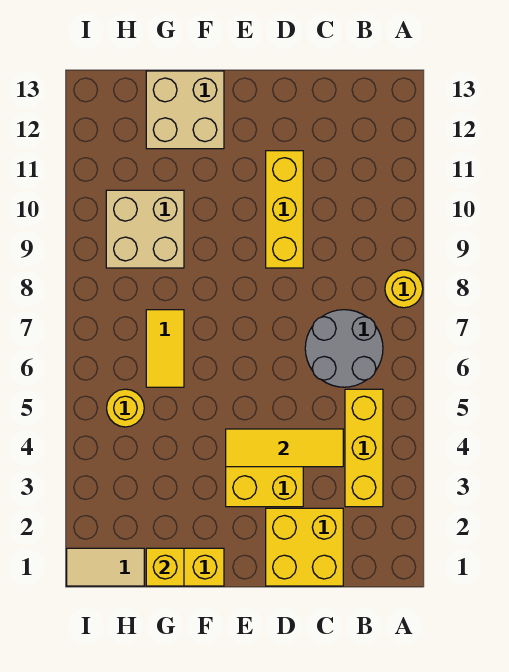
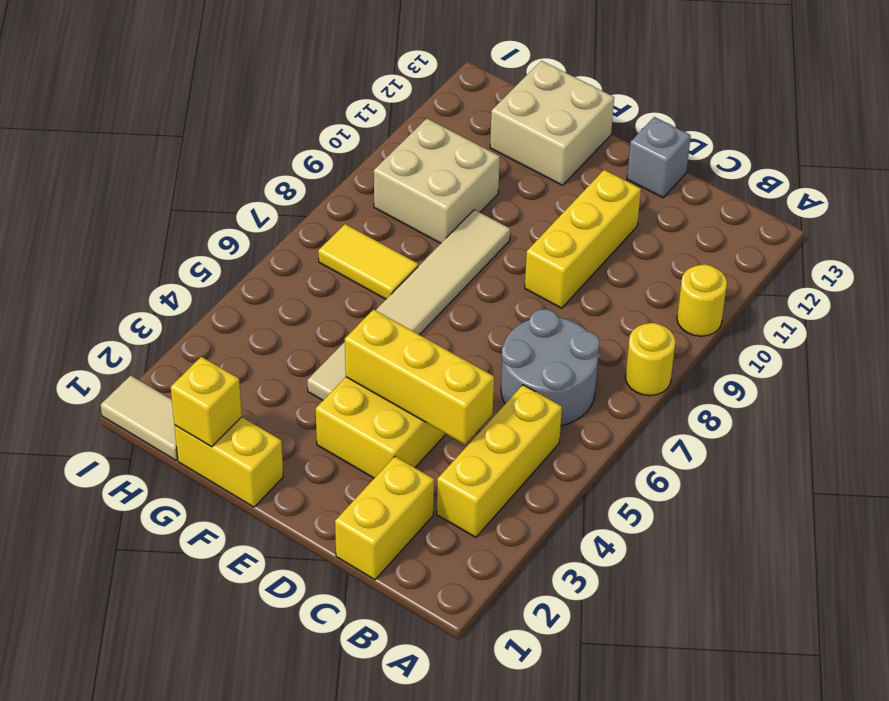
yellow brick C1:D2 level 1 -> yellow brick C1:C2 level 1
yellow tile C4:E4 level 2 -> yellow brick C4:E4 level 2
none -> grey brick D13 level 1
none -> tan tile F4:F9 level 1
yellow tile G6:G7 level 1 -> yellow tile G7:H7 level 1
yellow round brick H5 level 1 -> yellow round brick A10 level 1

